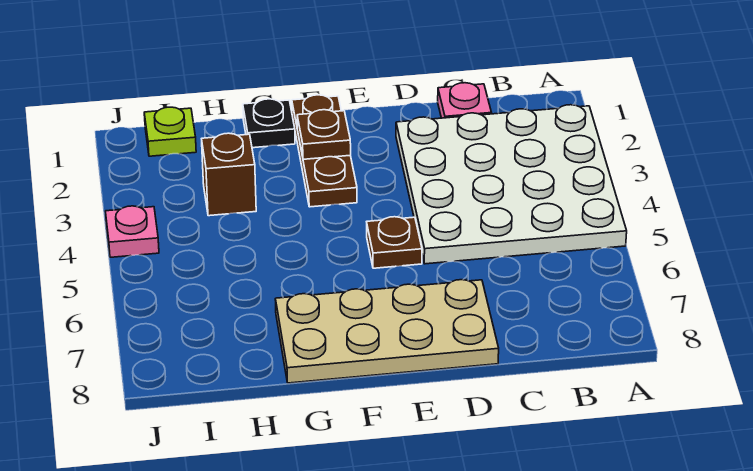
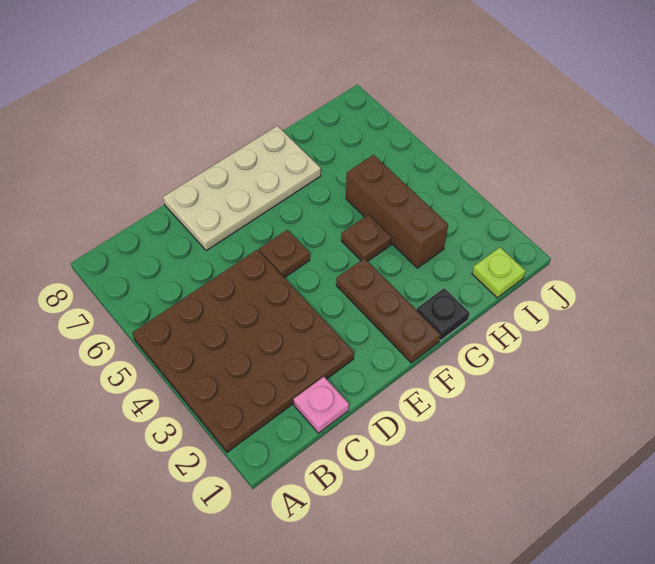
white plate A2:D5 level 1 -> brown plate A2:D5 level 1
brown plate F2 level 2 -> brown plate G4 level 1
brown brick H3 level 1 -> brown brick H3:H5 level 1
pink plate J4 level 1 -> none

